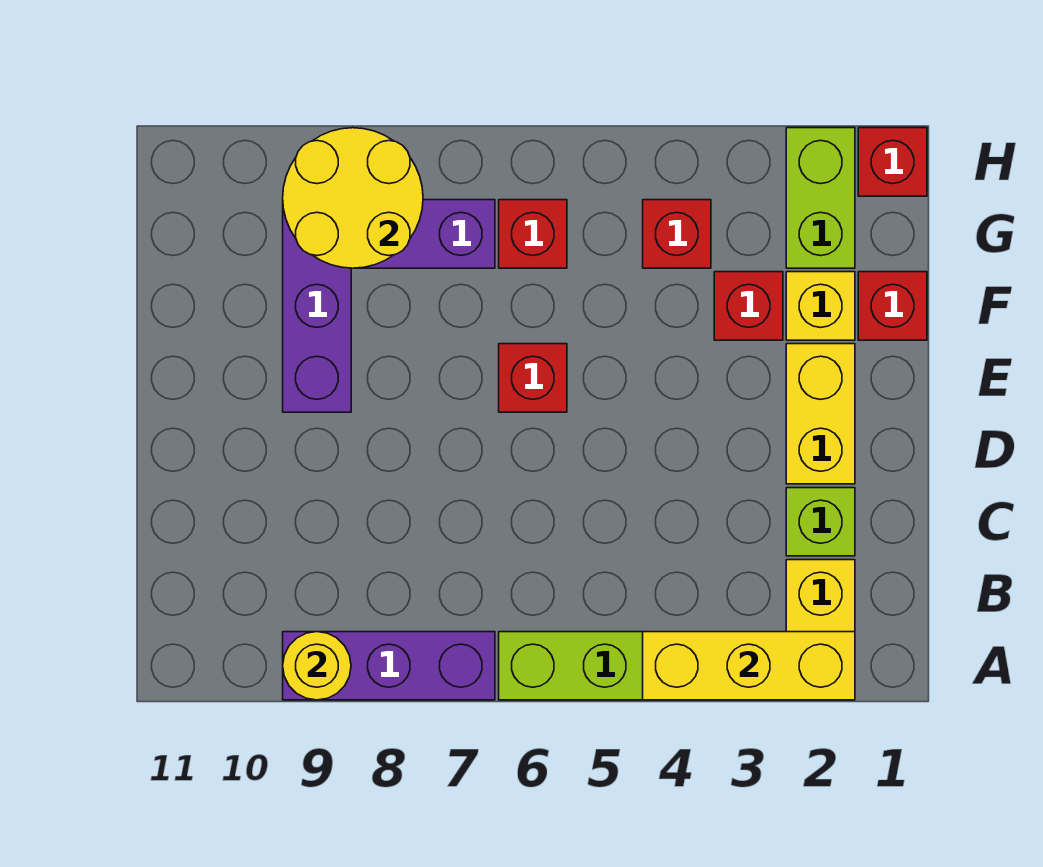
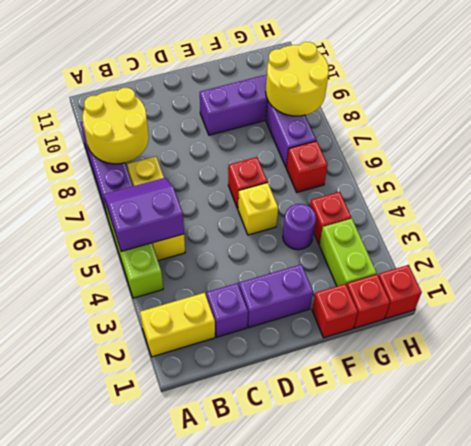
yellow brick A2:A4 level 2 -> yellow brick B5:B7 level 1
none -> purple slope A5:B6 level 2 top 5
yellow round brick A9 level 2 -> yellow round brick A8:B9 level 2
lime brick C2 level 1 -> purple brick C2 level 1
yellow brick D2:E2 level 1 -> purple brick D2:E2 level 1
yellow brick F2 level 1 -> yellow brick E5 level 1
red brick F3 level 1 -> red brick G1 level 1
none -> purple round brick F4 level 1
lime brick G2:H2 level 1 -> lime brick G2:G3 level 1

